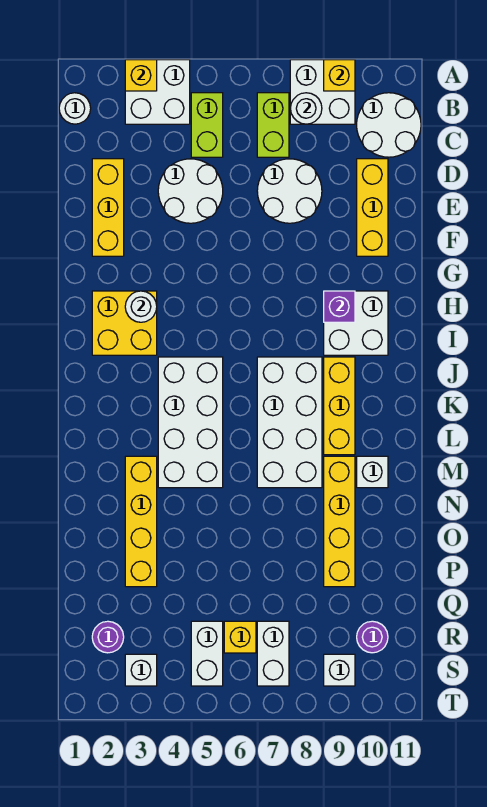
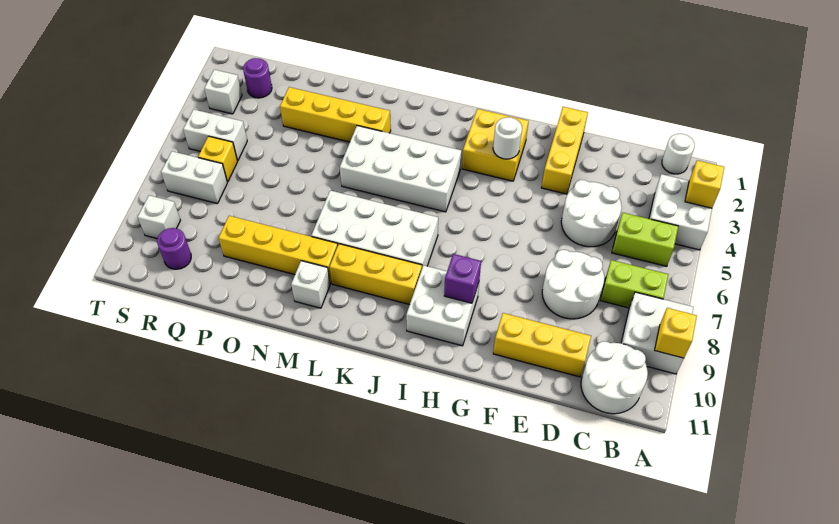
white round brick B8 level 2 -> none
yellow brick D2:F2 level 1 -> yellow brick F1:F3 level 1

